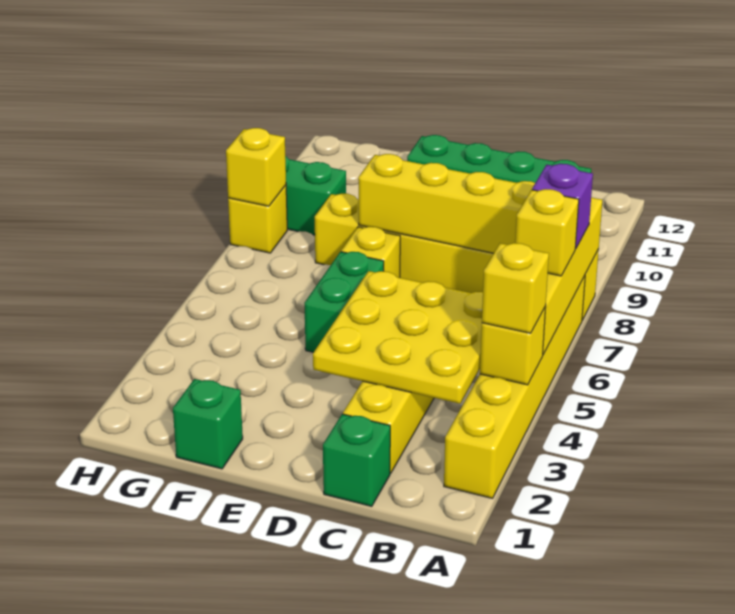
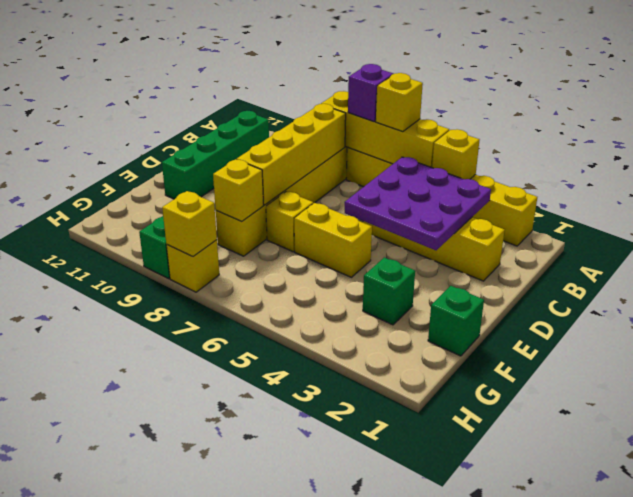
yellow brick A4 level 3 -> yellow brick F8 level 2
yellow plate B3:D5 level 2 -> purple plate B3:D5 level 2
green brick C1 level 1 -> green brick F3 level 1
green brick E5:E6 level 1 -> yellow brick E5:E6 level 1

